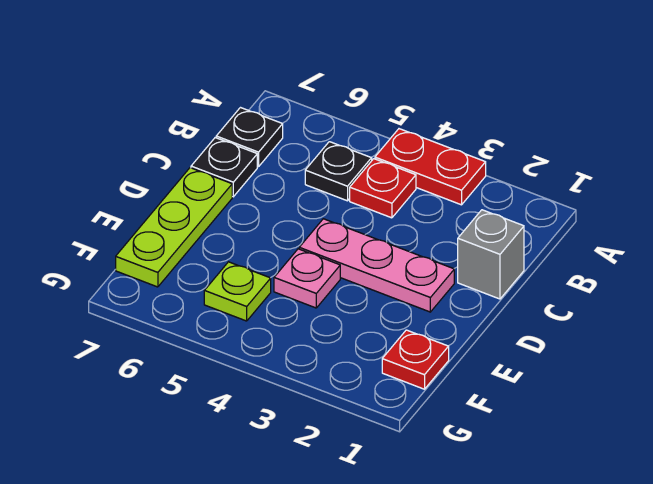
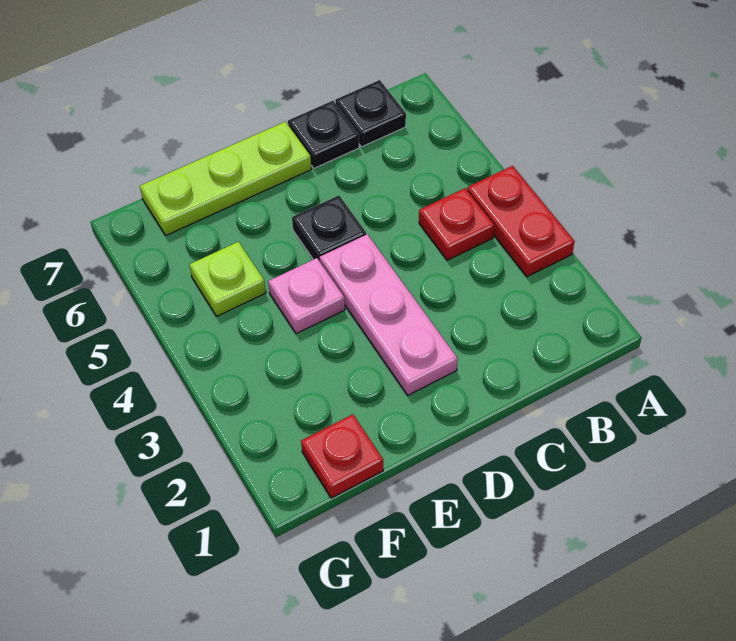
black plate B5 level 1 -> black plate D5 level 1
grey brick C1 level 1 -> none

